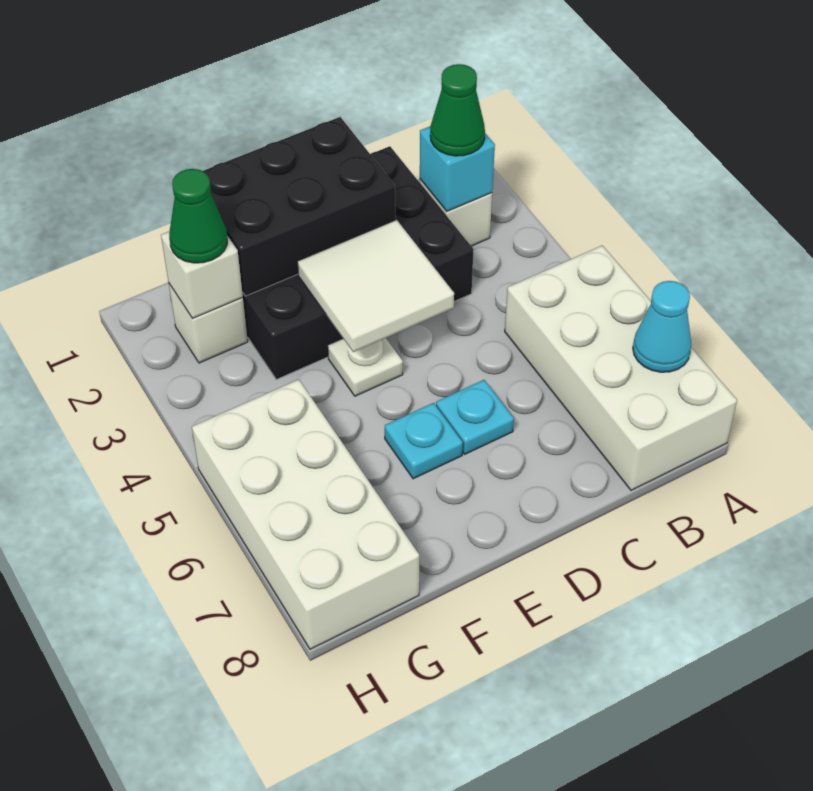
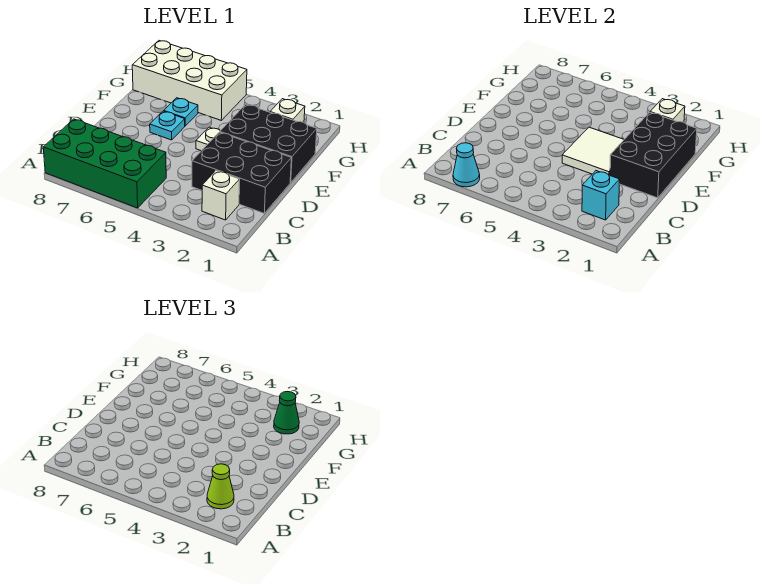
white brick A5:B8 level 1 -> green brick A5:B8 level 1
green cone B2 level 3 -> lime cone B2 level 3
cyan plate D6 level 1 -> cyan plate F6 level 1

